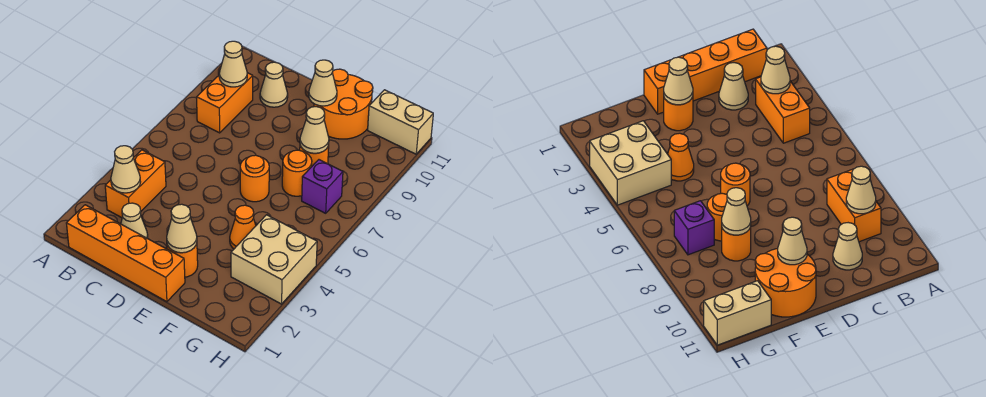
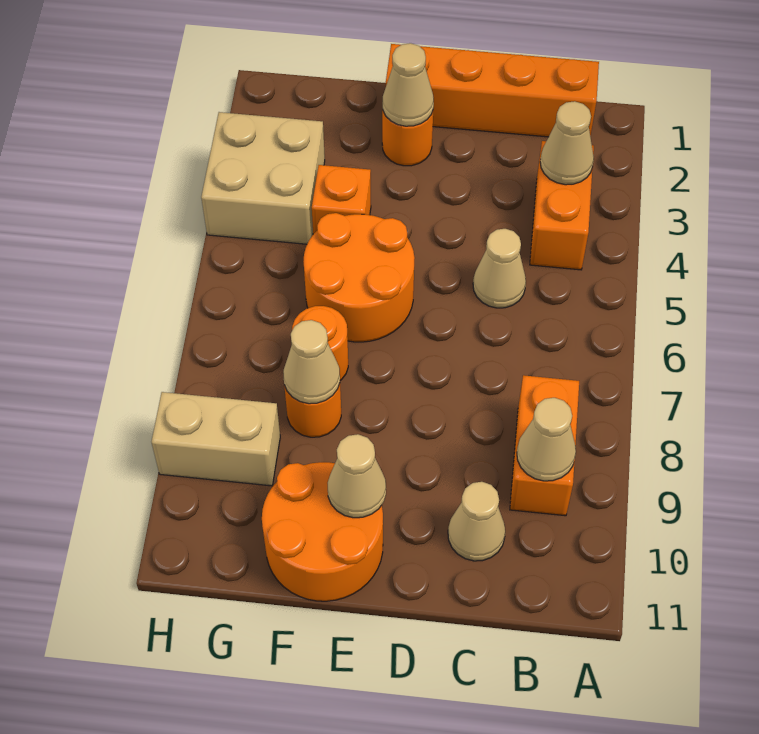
tan cone C2 level 1 -> tan cone C5 level 1
orange round brick E6 level 1 -> orange round brick E5:F6 level 1
orange cone F4 level 1 -> orange brick F4 level 1
purple brick G7 level 1 -> none
tan brick G11:H11 level 1 -> tan brick G9:H9 level 1

